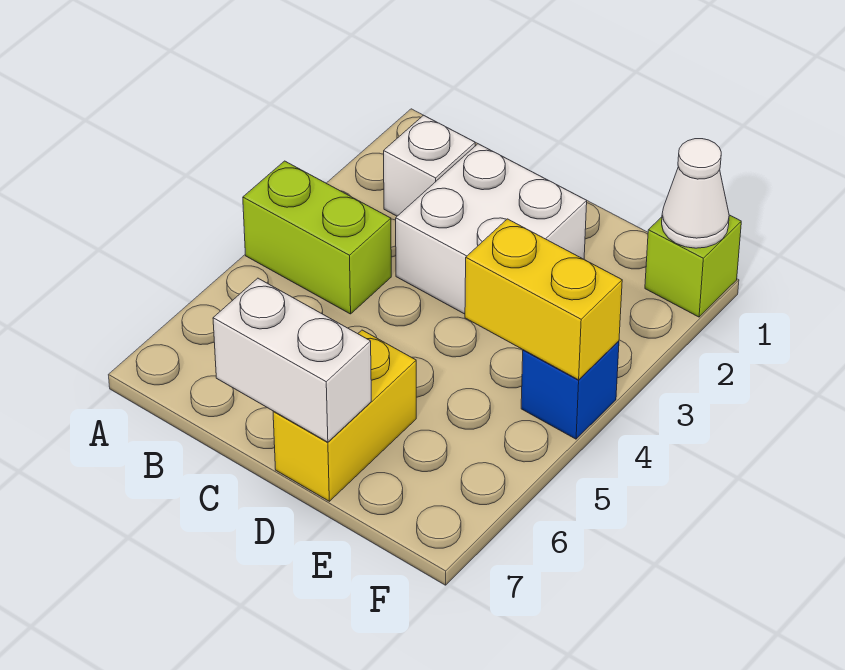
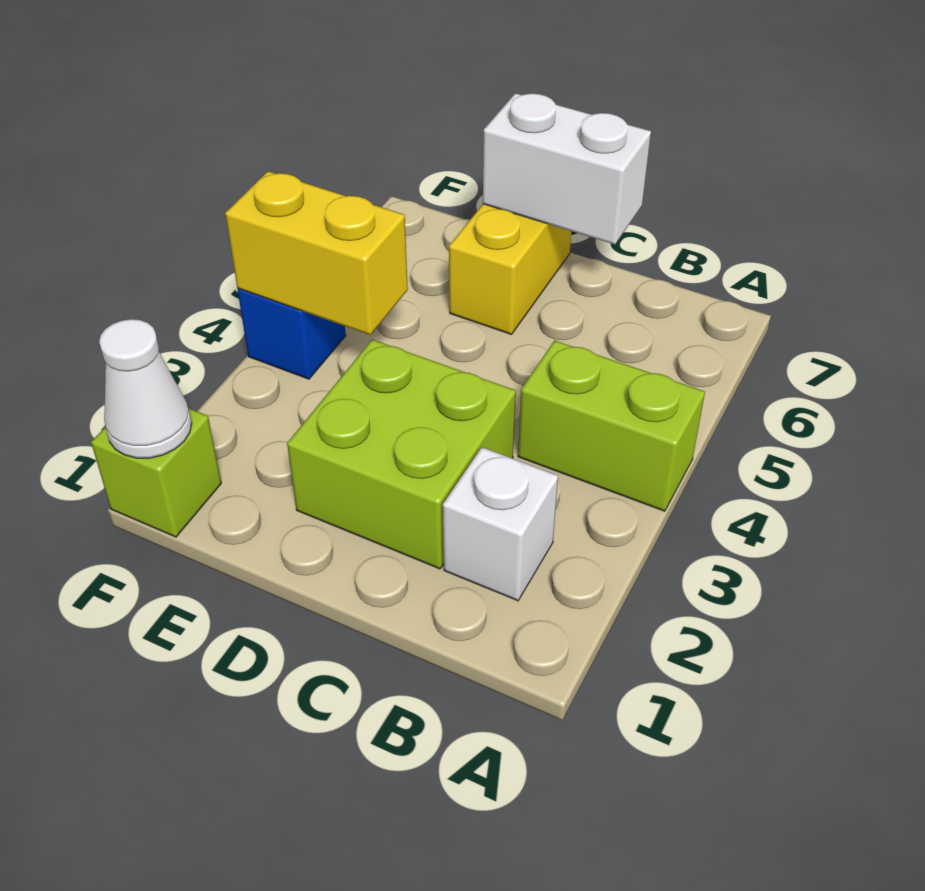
white brick C2:D3 level 1 -> lime brick C2:D3 level 1

